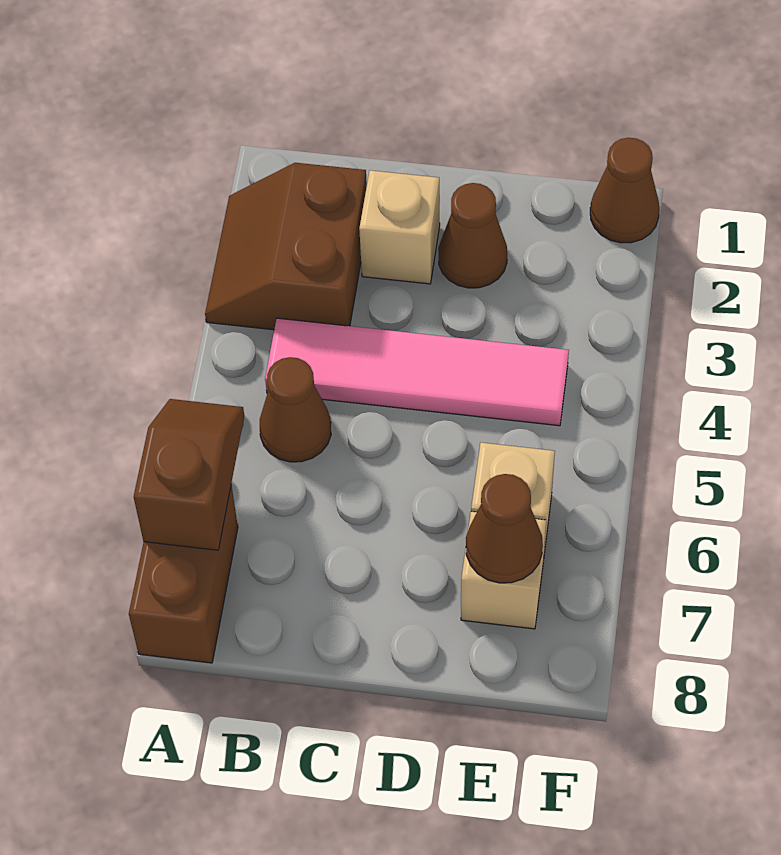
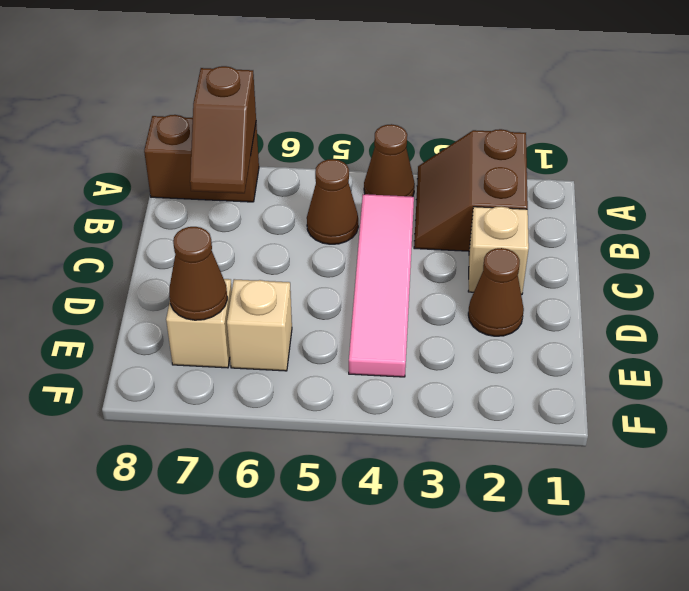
brown slope A2:B3 level 1 top B -> brown slope A2:B3 level 1 top 2
brown slope A6:A7 level 2 top 7 -> brown slope A7:B7 level 2 top A
brown cone F1 level 1 -> brown cone A4 level 1

